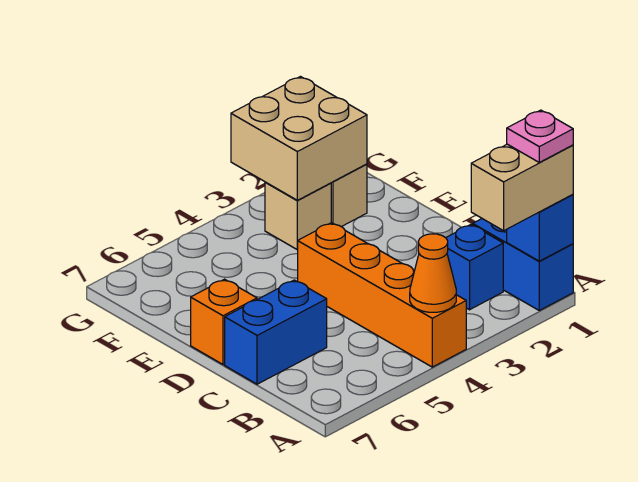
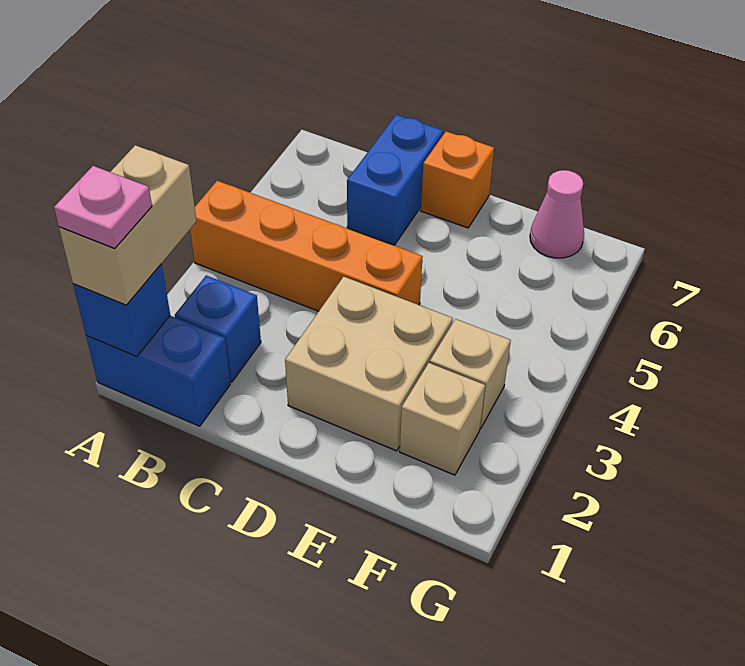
orange cone A4 level 2 -> none
tan brick F2:G3 level 2 -> tan brick D2:E3 level 1
none -> pink cone F7 level 1

